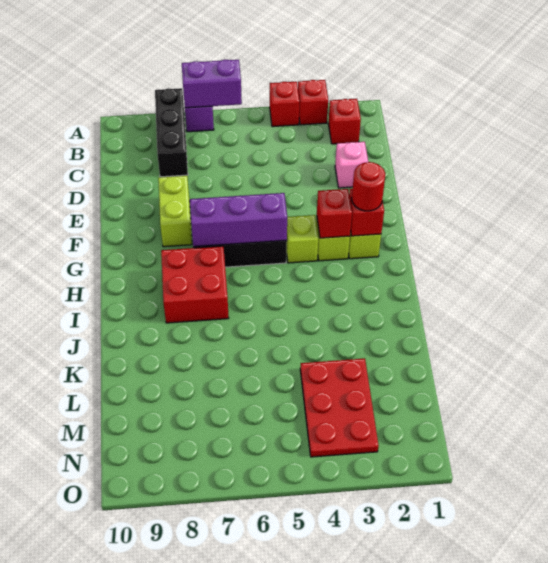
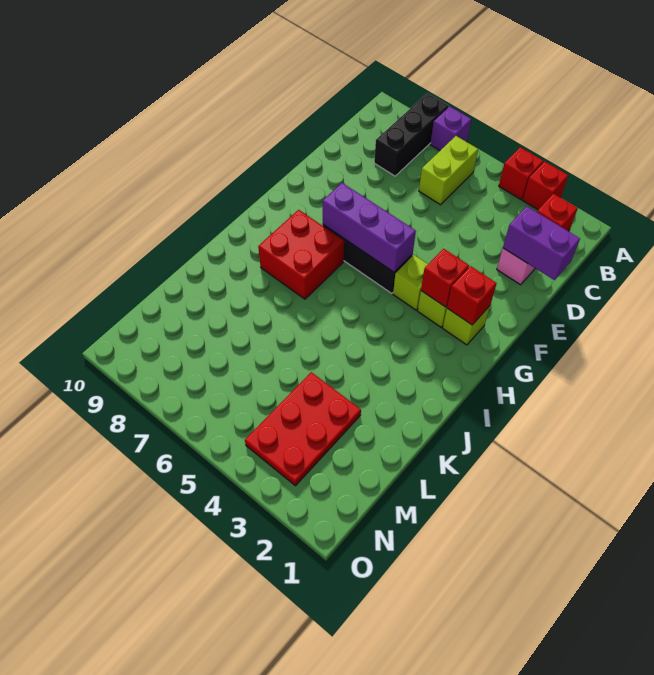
purple brick A6:A7 level 2 -> purple brick D1:D2 level 2
lime brick E8:F8 level 1 -> lime brick B6:C6 level 1
red round brick G2 level 3 -> none

